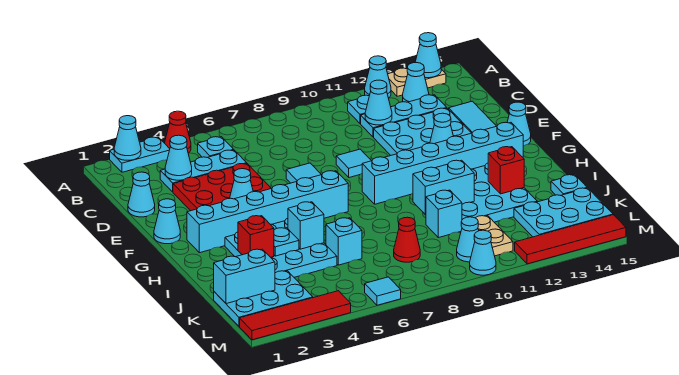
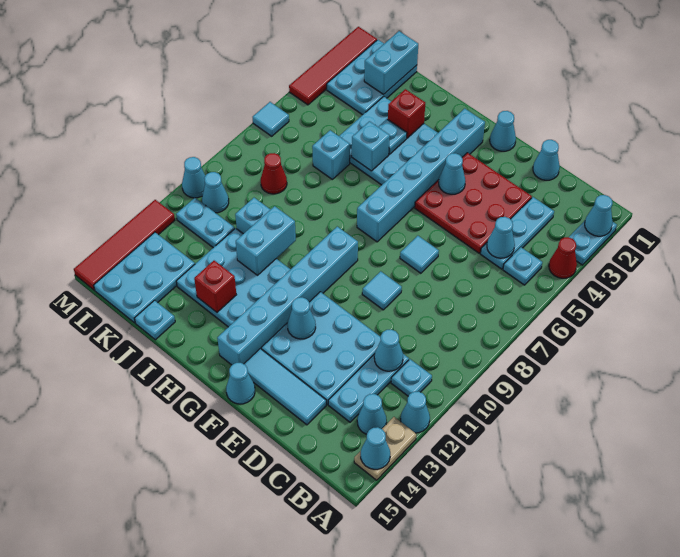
cyan cone C3 level 2 -> cyan cone C5 level 2
tan plate K11:L11 level 1 -> cyan plate K11:L11 level 1

